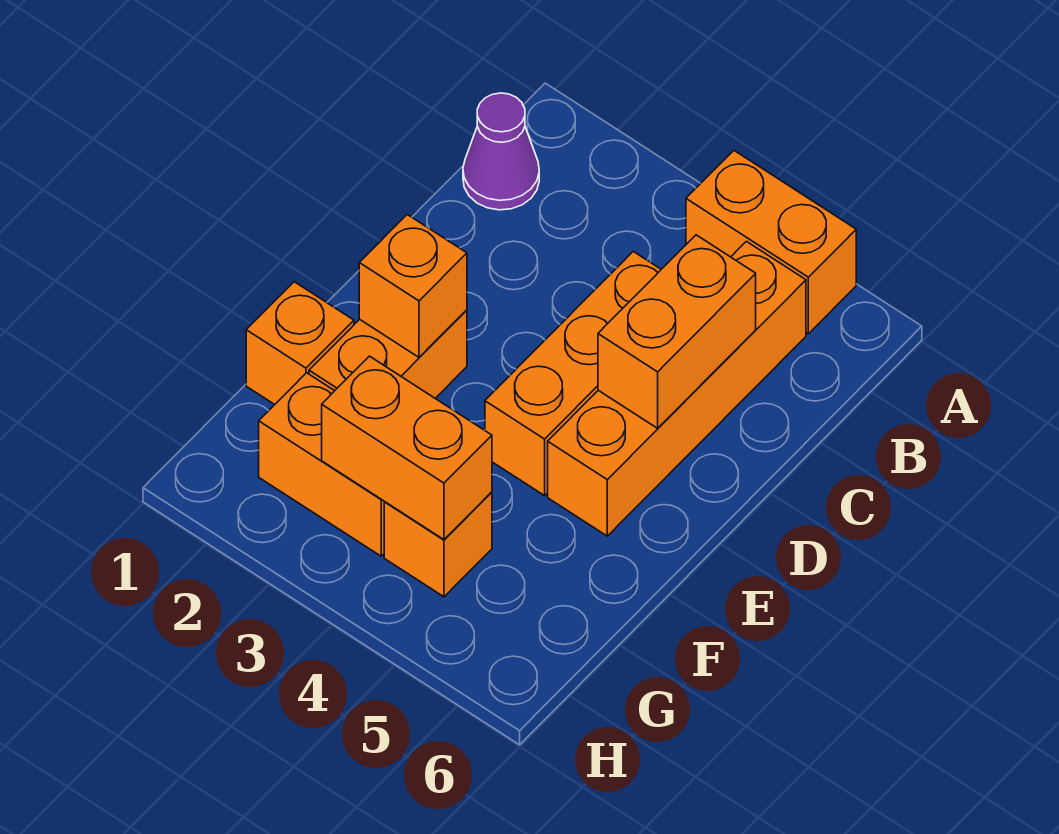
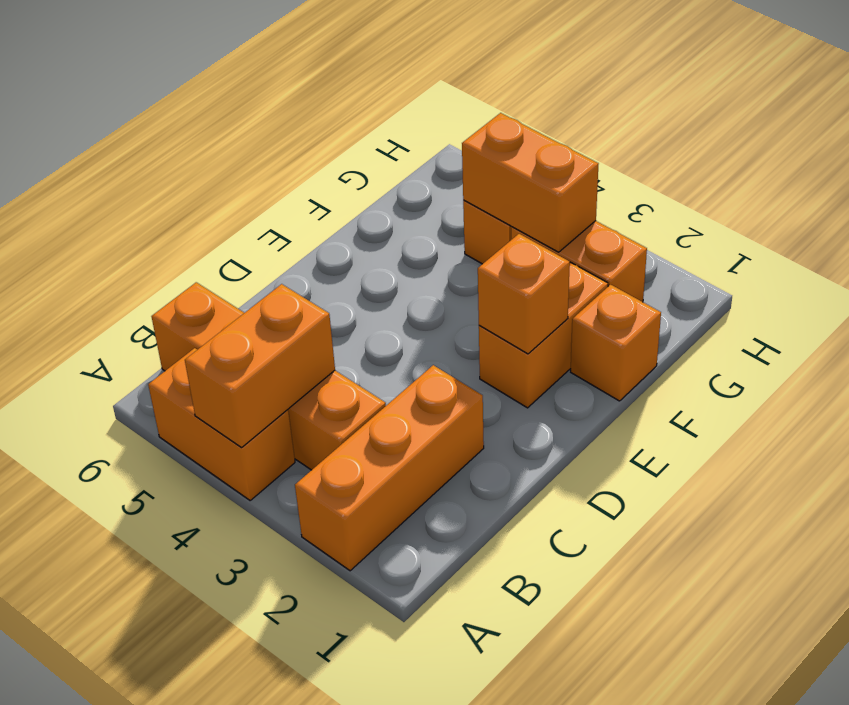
purple cone B1 level 1 -> none
orange brick B5:E5 level 1 -> orange brick B3:B6 level 1
orange brick C4:E4 level 1 -> orange brick A2:C2 level 1
orange brick C5:D5 level 2 -> orange brick A4:B4 level 2

